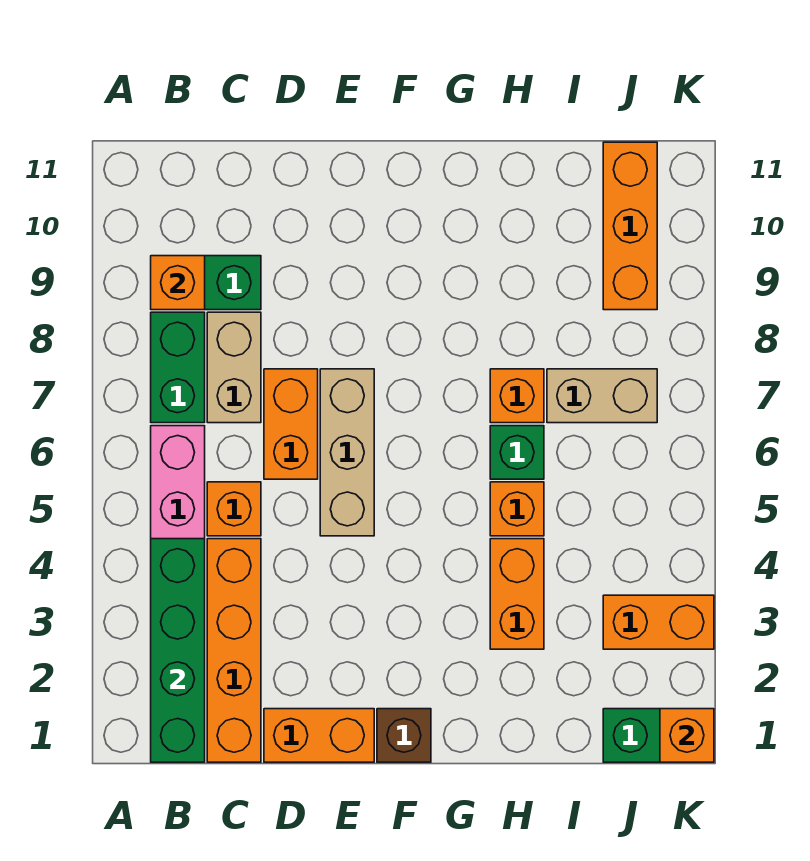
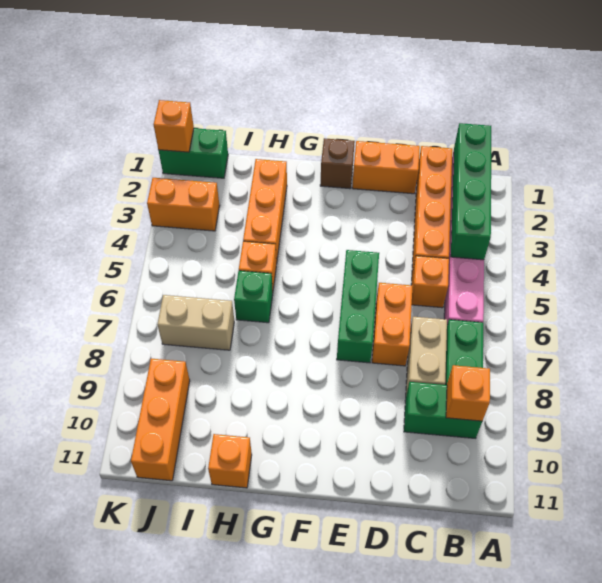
tan brick E5:E7 level 1 -> green brick E5:E7 level 1
orange brick H3:H4 level 1 -> orange brick H2:H4 level 1
orange brick H7 level 1 -> orange brick H11 level 1

